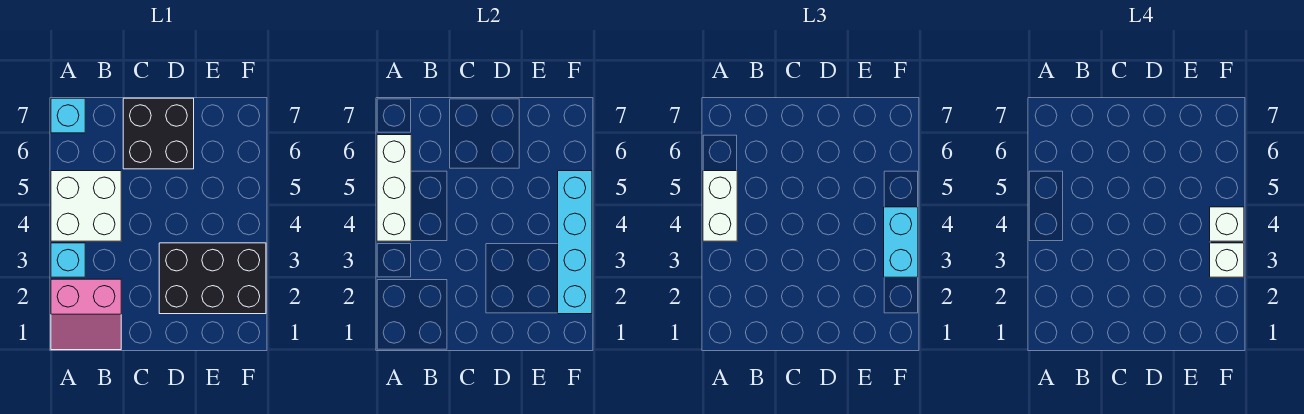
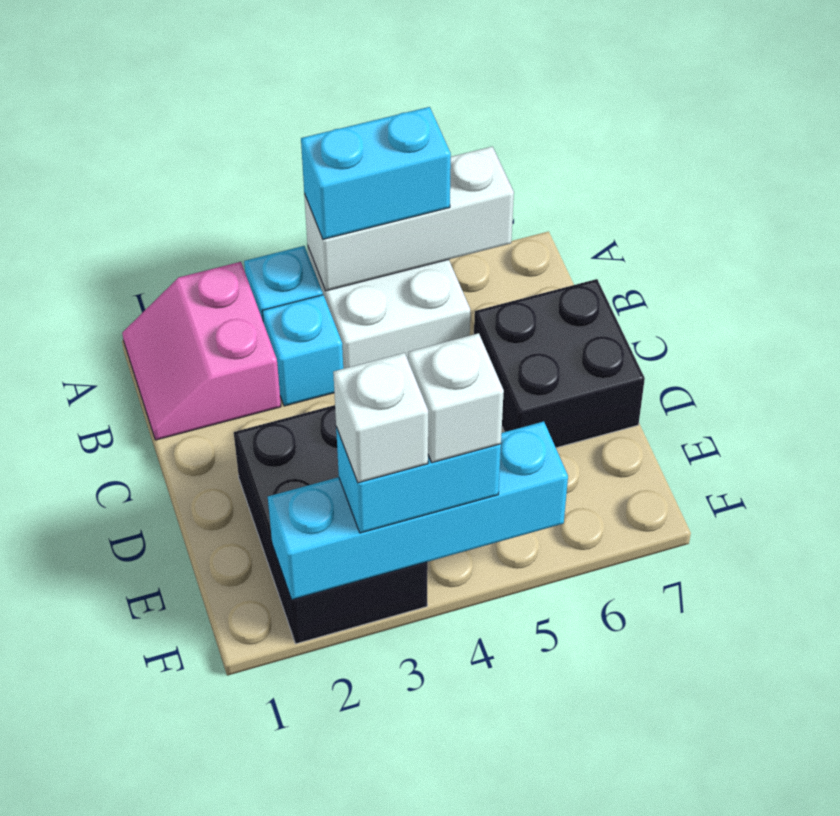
white brick A4:A5 level 3 -> cyan brick A4:A5 level 3
cyan brick A7 level 1 -> cyan brick B3 level 1

